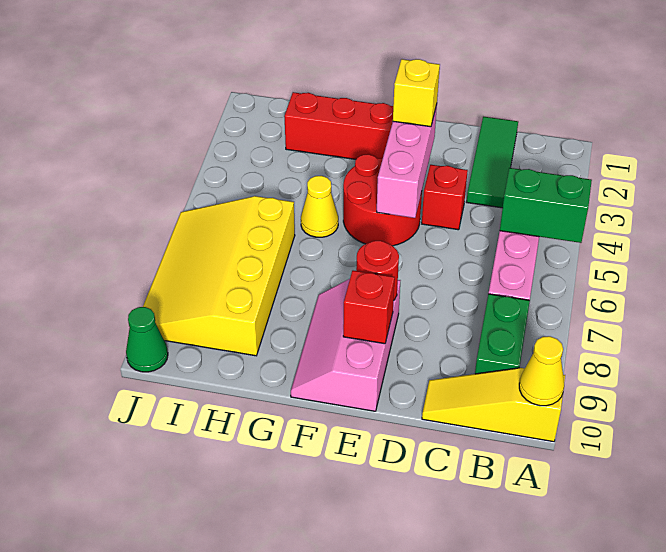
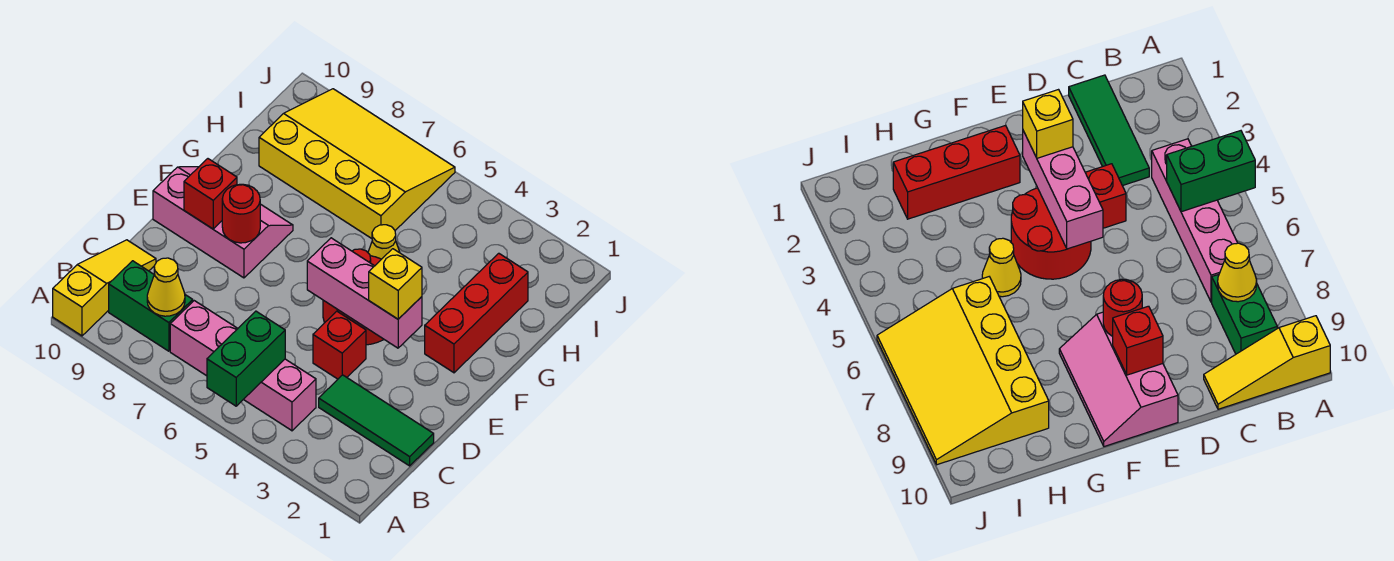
yellow cone A10 level 2 -> yellow cone B8 level 2
green cone J10 level 1 -> none

